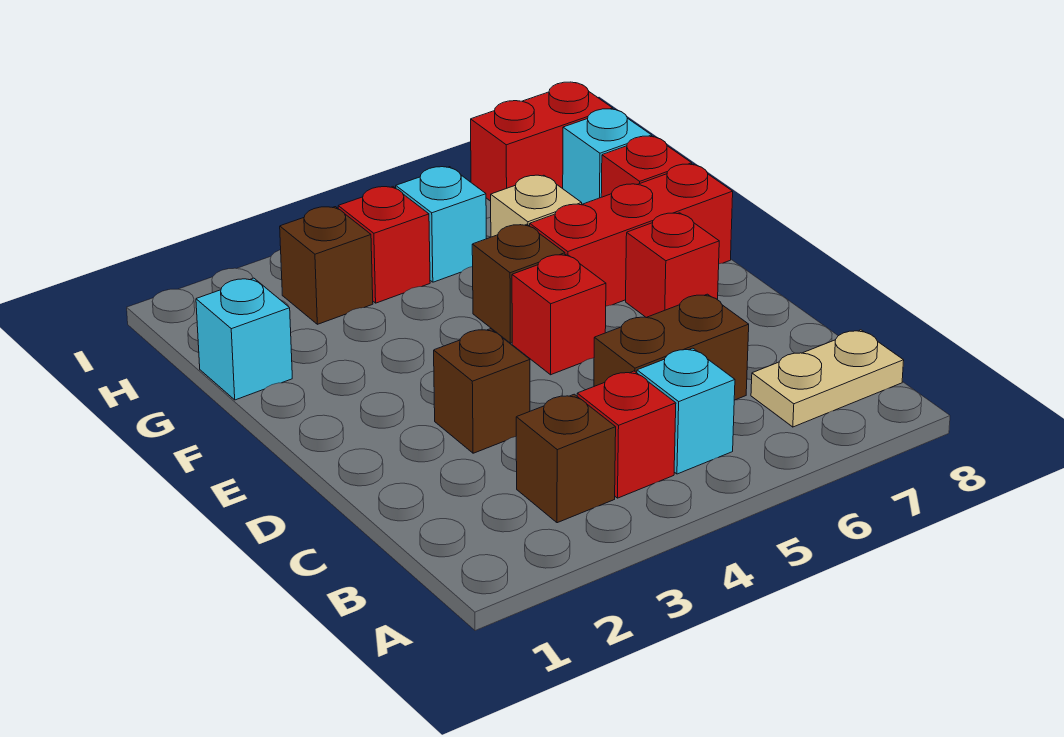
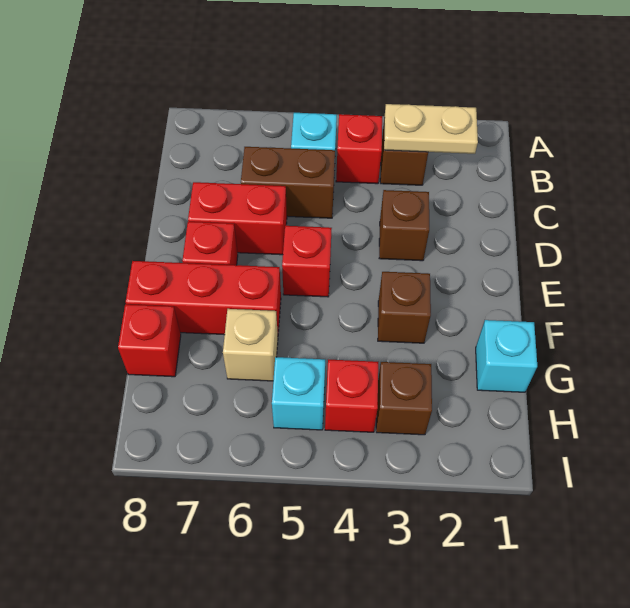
tan plate B7:B8 level 1 -> tan plate B2:B3 level 2
brown brick F5 level 1 -> brown brick F3 level 1
cyan brick H8 level 1 -> none
red brick I7:I8 level 1 -> red brick D6:D7 level 1

